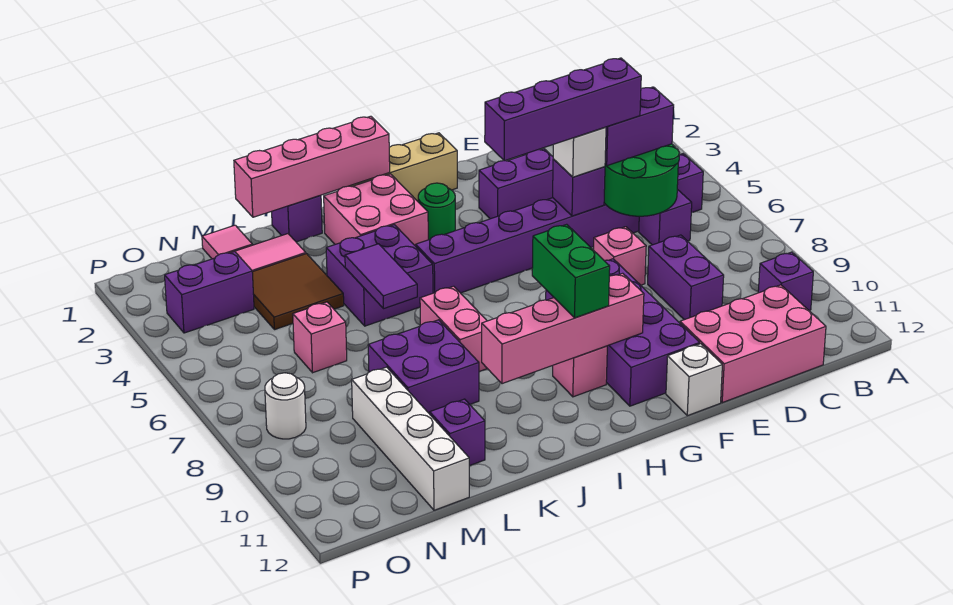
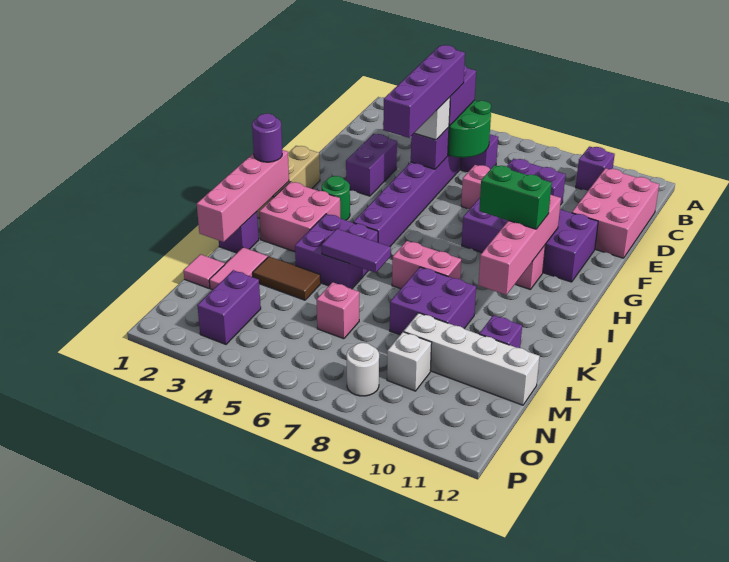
white brick F12 level 1 -> white brick N9 level 1
none -> purple round brick I1 level 3
brown tile L3:M4 level 1 -> brown tile L3:L4 level 1

